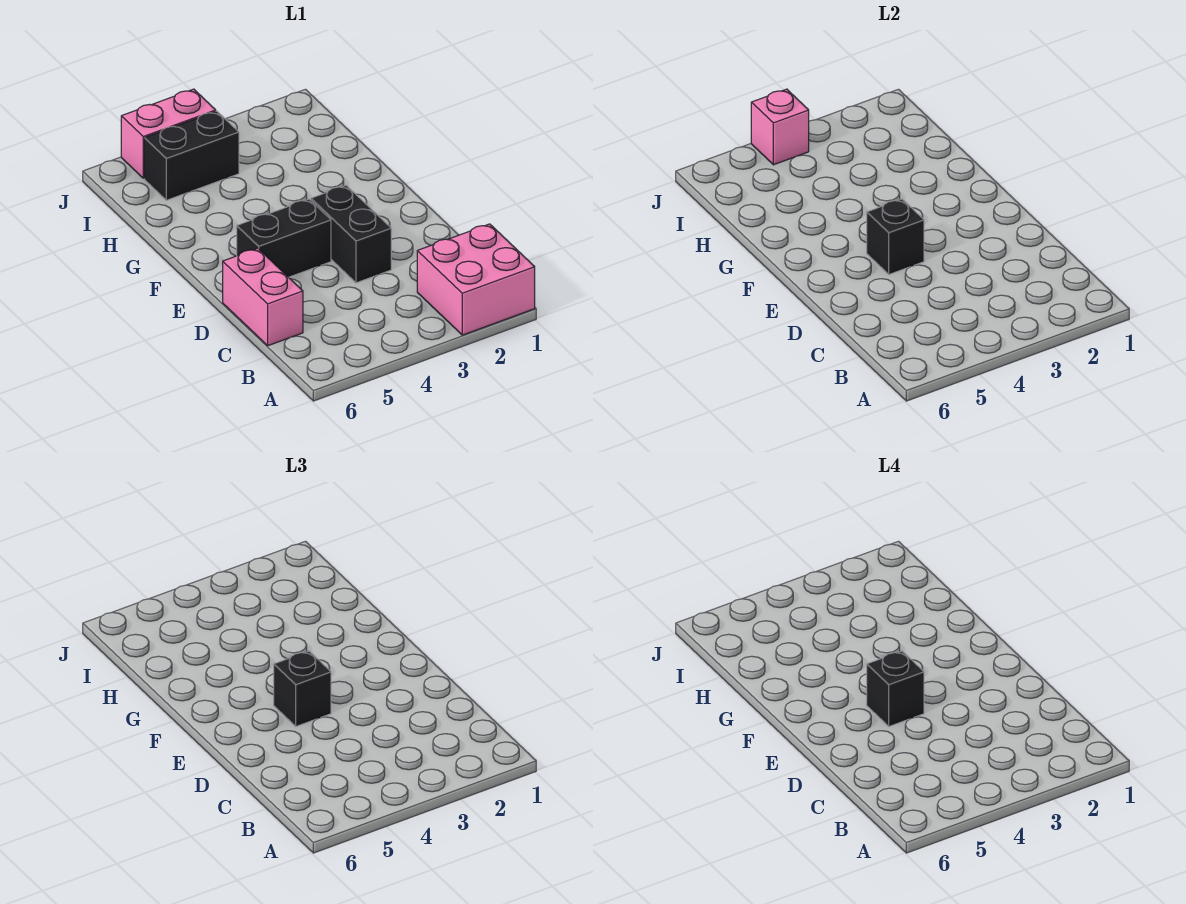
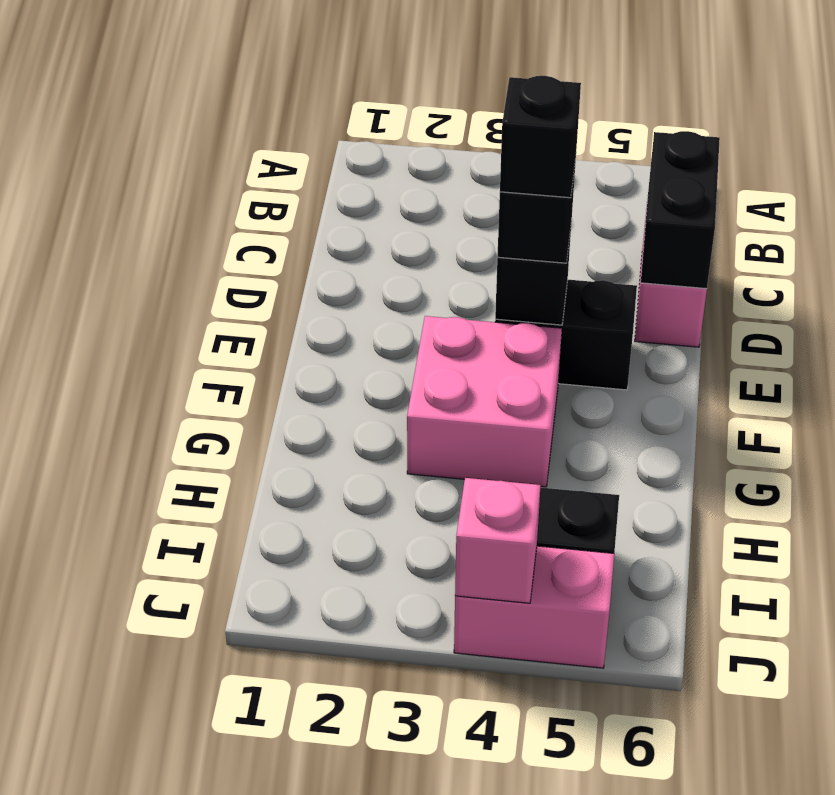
pink brick A1:B2 level 1 -> pink brick F3:G4 level 1
black brick D3:E3 level 1 -> black brick C6:D6 level 2

